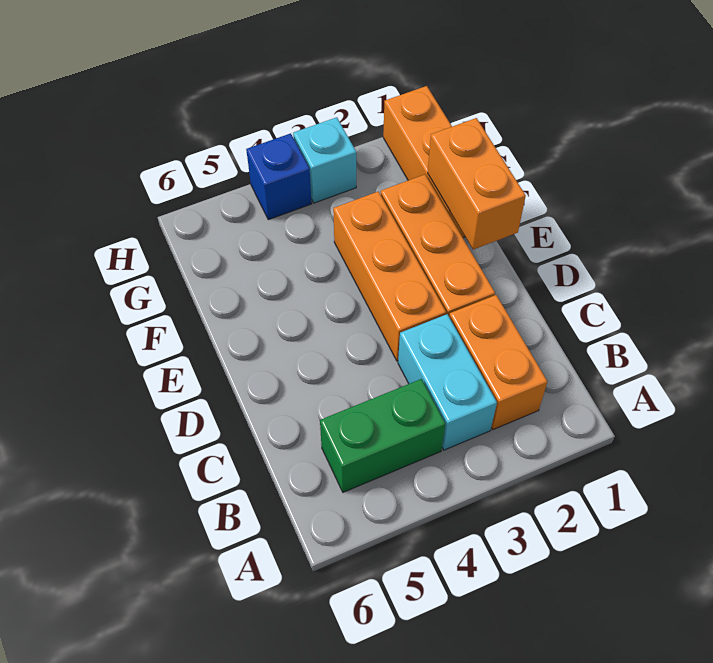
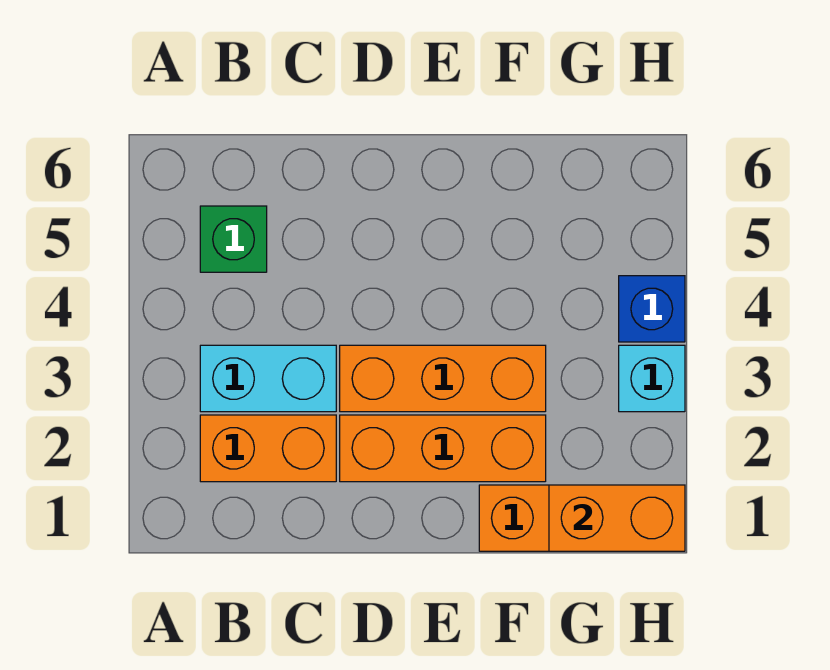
green brick B4:B5 level 1 -> green brick B5 level 1
orange brick E1:F1 level 2 -> orange brick G1:H1 level 2

